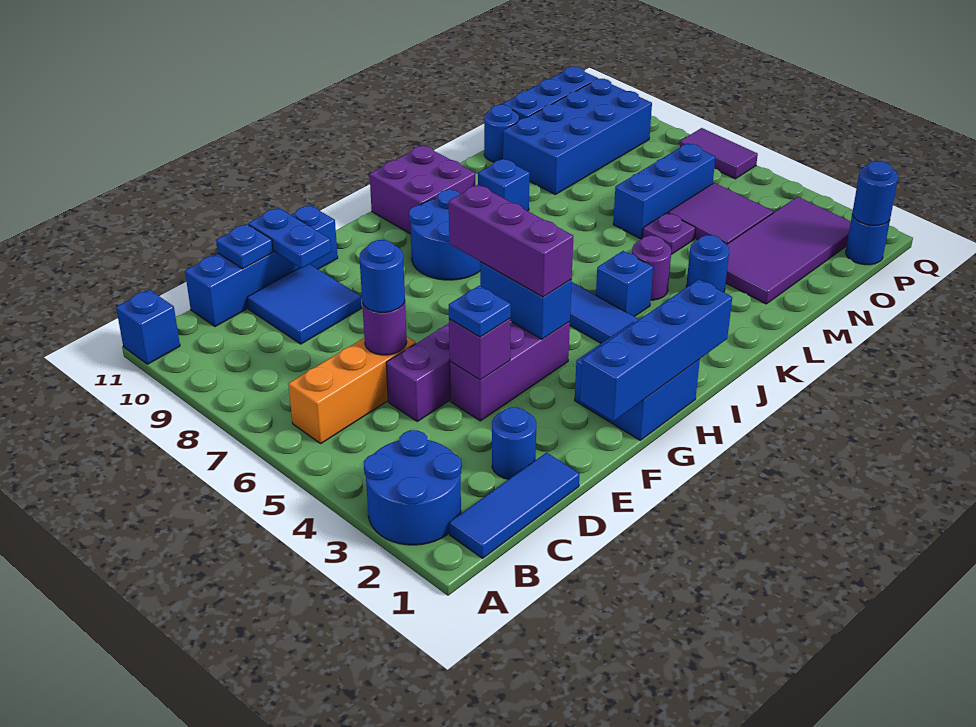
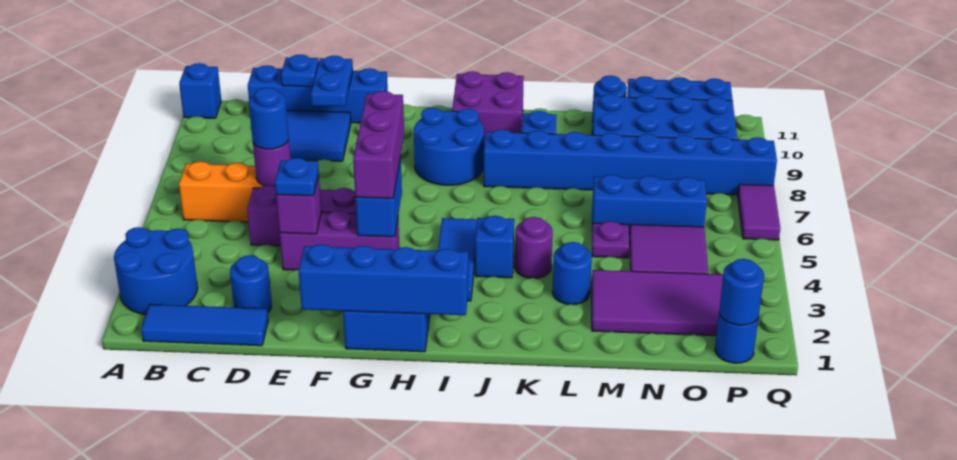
none -> blue brick J8:Q8 level 1

